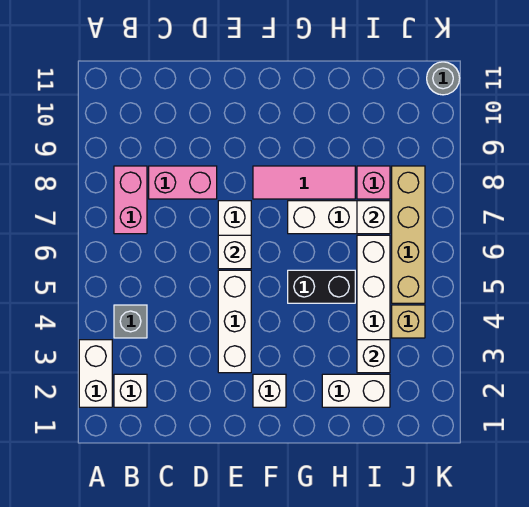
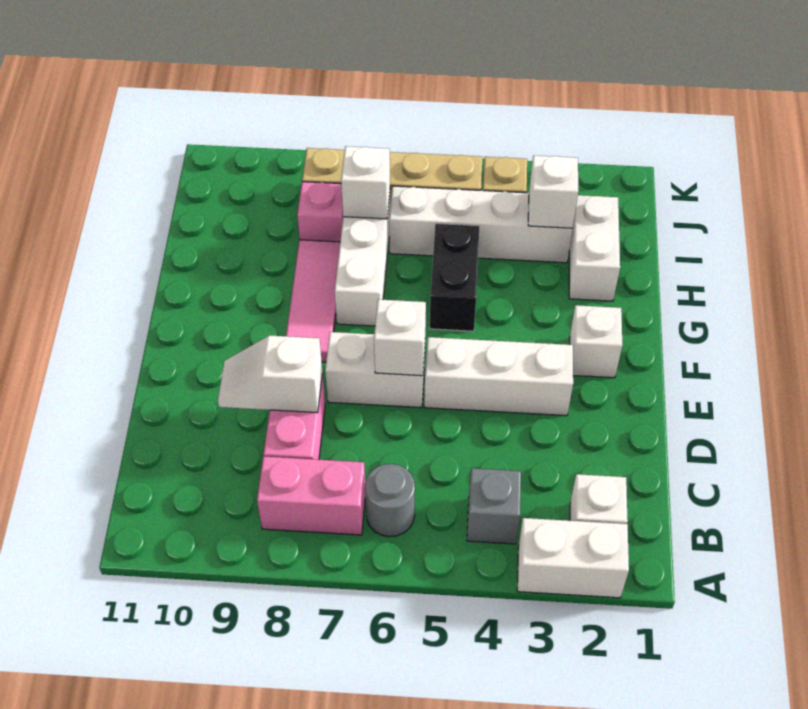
none -> white slope D8:D9 level 2 top 8
grey round brick K11 level 1 -> grey round brick B6 level 1

